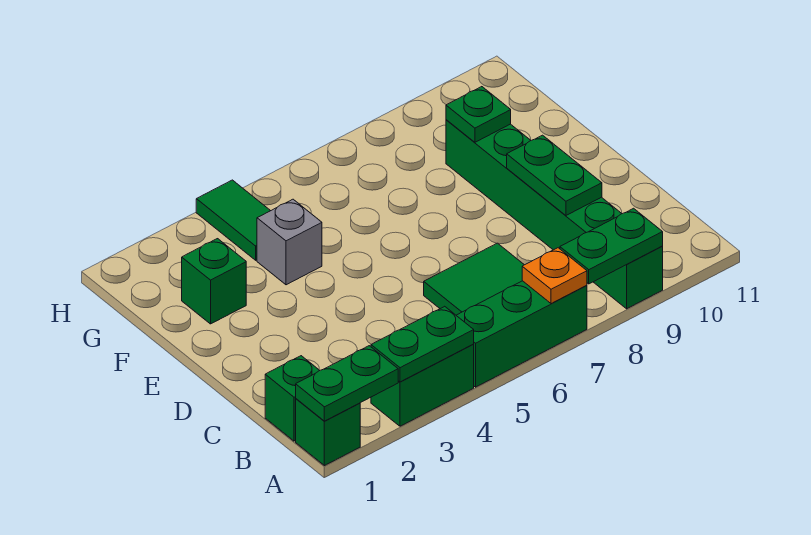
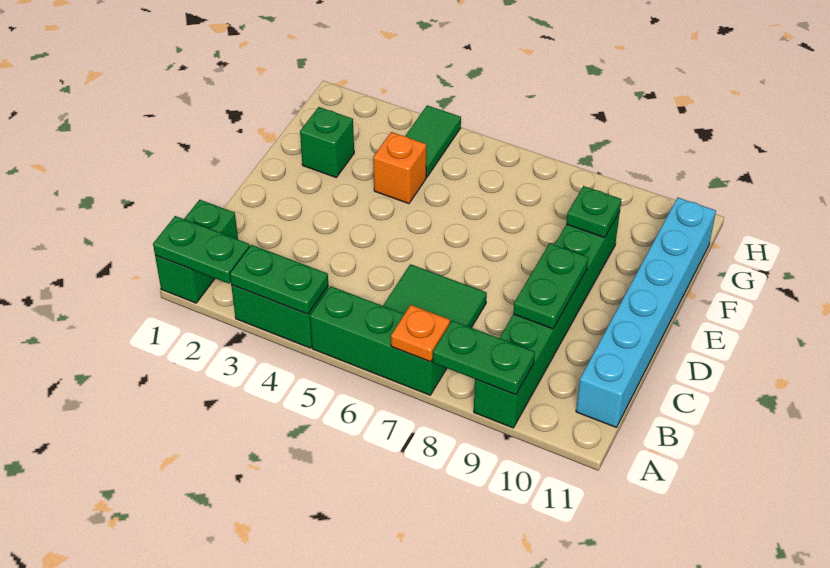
none -> cyan brick B11:G11 level 1
grey brick F4 level 1 -> orange brick F4 level 1

